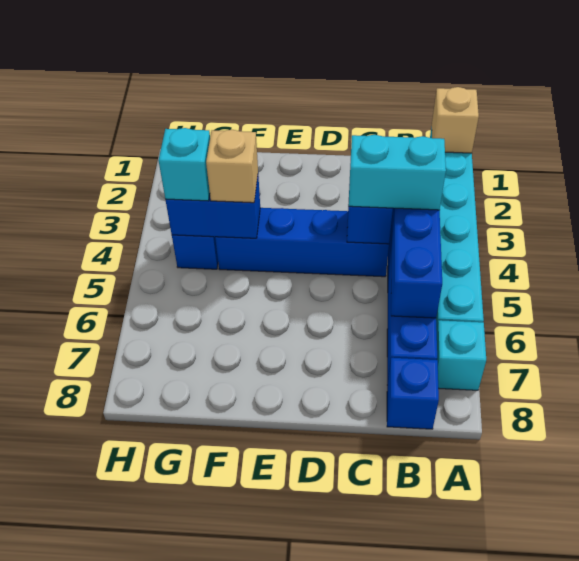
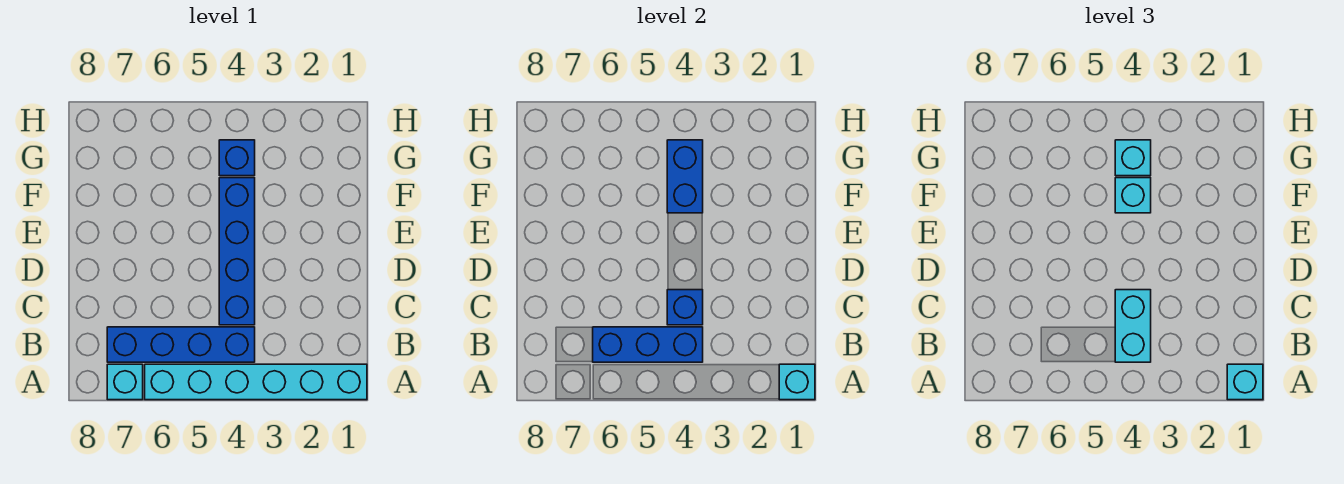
tan brick A1 level 2 -> cyan brick A1 level 2
none -> cyan brick A1 level 3
blue brick B8 level 1 -> none
tan brick F4 level 3 -> cyan brick F4 level 3

